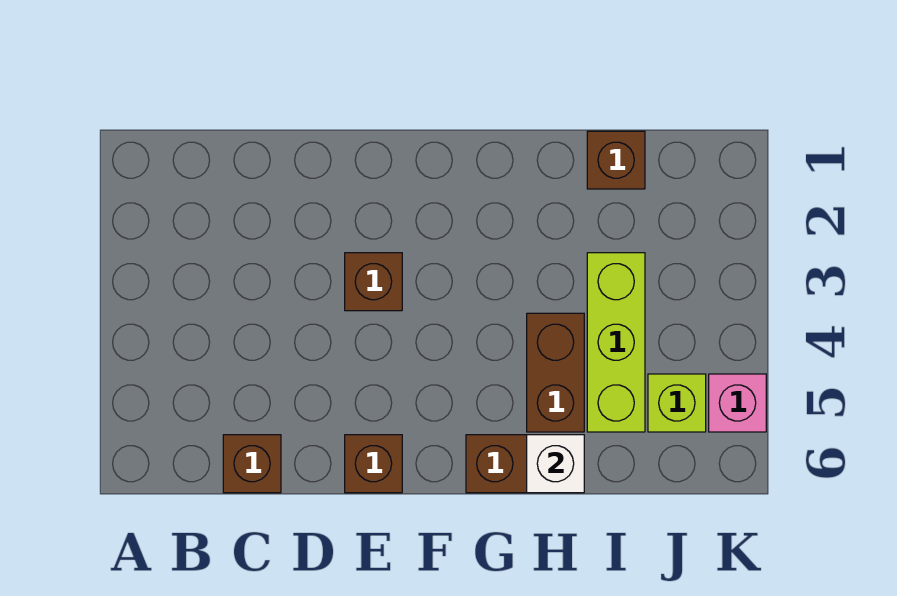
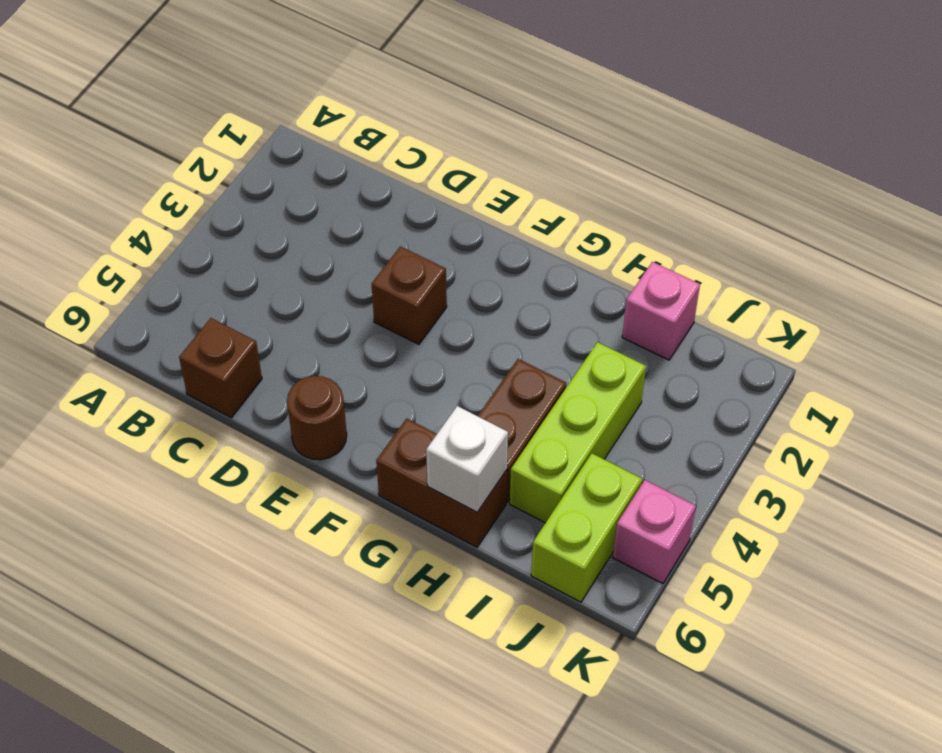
brown brick E6 level 1 -> brown round brick E6 level 1
brown brick I1 level 1 -> pink brick I1 level 1
lime brick J5 level 1 -> lime brick J5:J6 level 1

